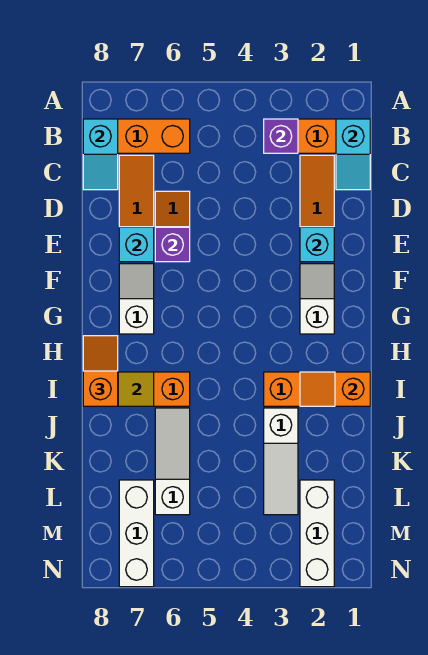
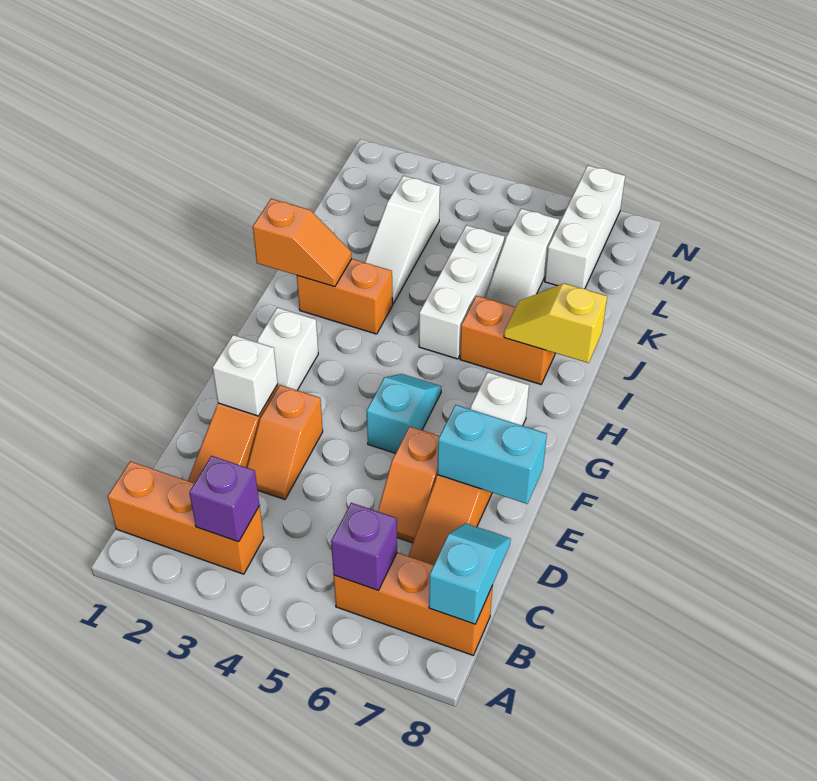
cyan slope B1:C1 level 2 top B -> cyan slope F5:G5 level 1 top F
cyan brick E2 level 2 -> white brick E2 level 2
purple brick E6 level 2 -> purple brick B6 level 2
cyan brick E7 level 2 -> cyan brick E7:E8 level 2
orange slope H8:I8 level 3 top I -> orange slope D3:E3 level 1 top E
white slope J3:L3 level 1 top J -> white slope J3:L3 level 1 top L
white brick L2:N2 level 1 -> white brick I5:K5 level 1

